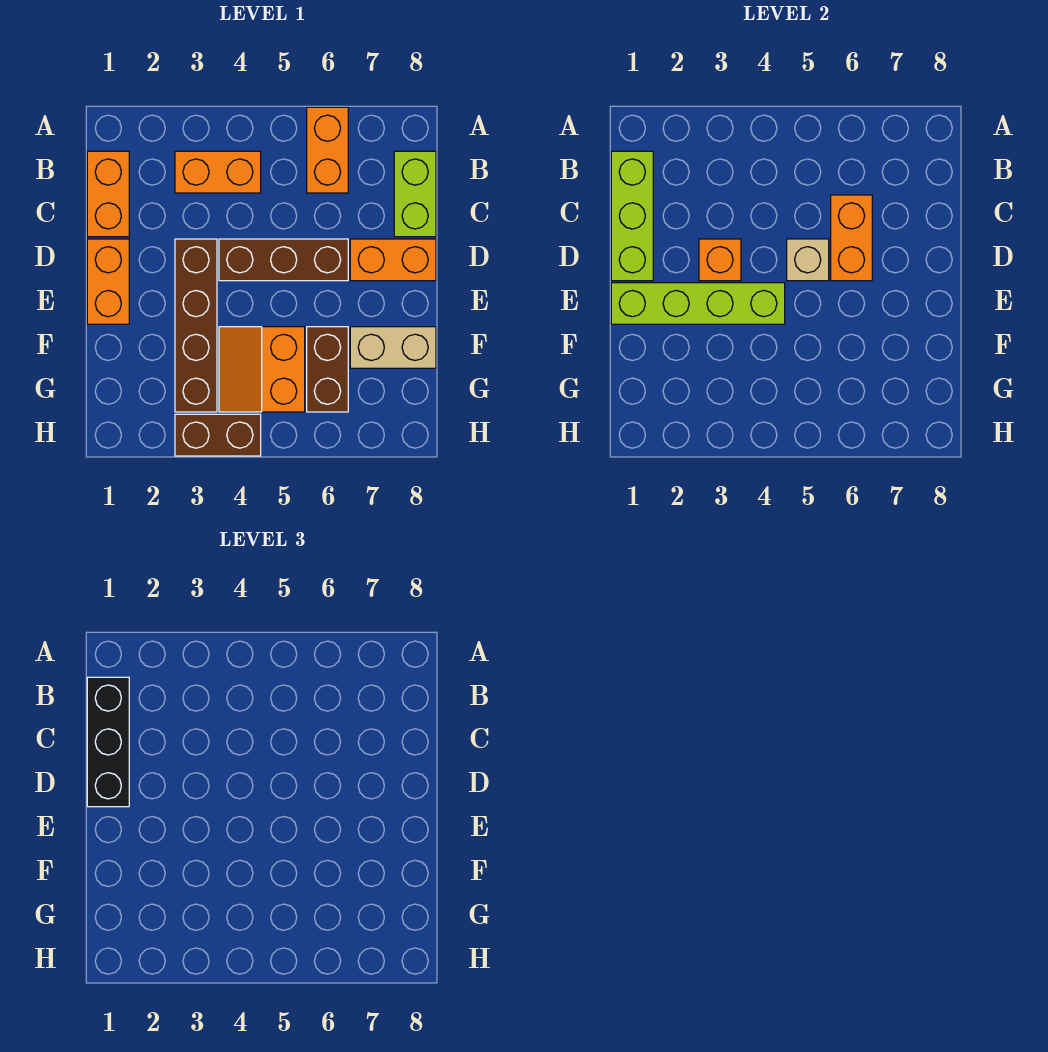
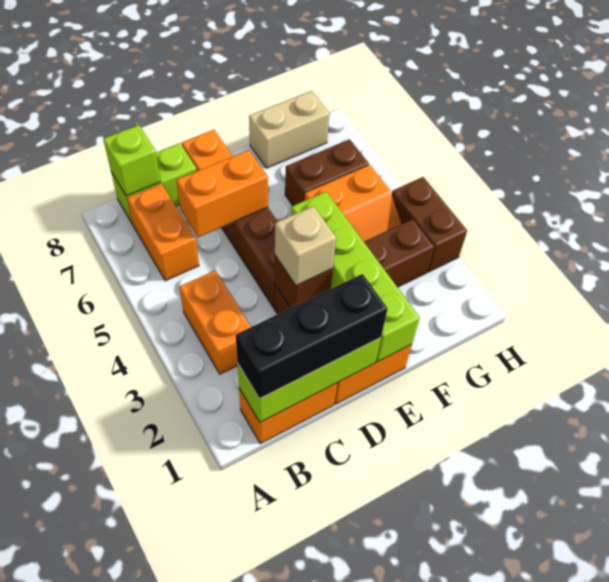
orange brick A6:B6 level 1 -> orange brick B6:B7 level 1
none -> lime brick B8 level 2
orange brick D3 level 2 -> brown brick D3 level 2
tan brick D5 level 2 -> tan brick D3 level 3
tan brick F7:F8 level 1 -> tan brick F8:G8 level 1

